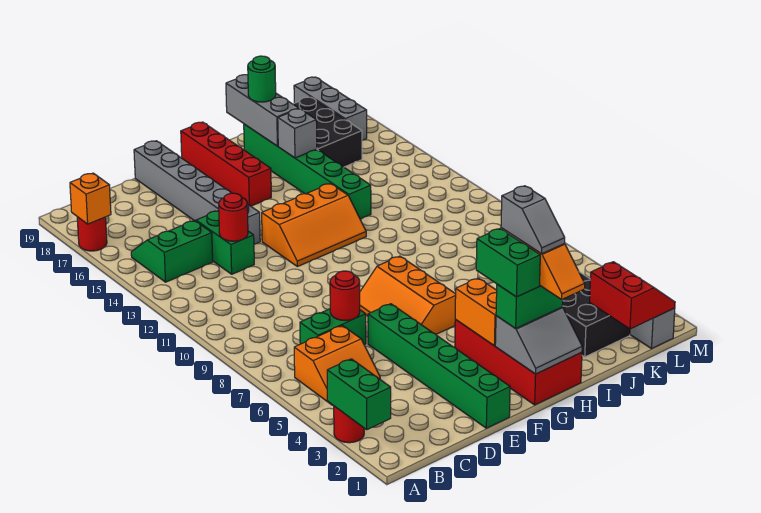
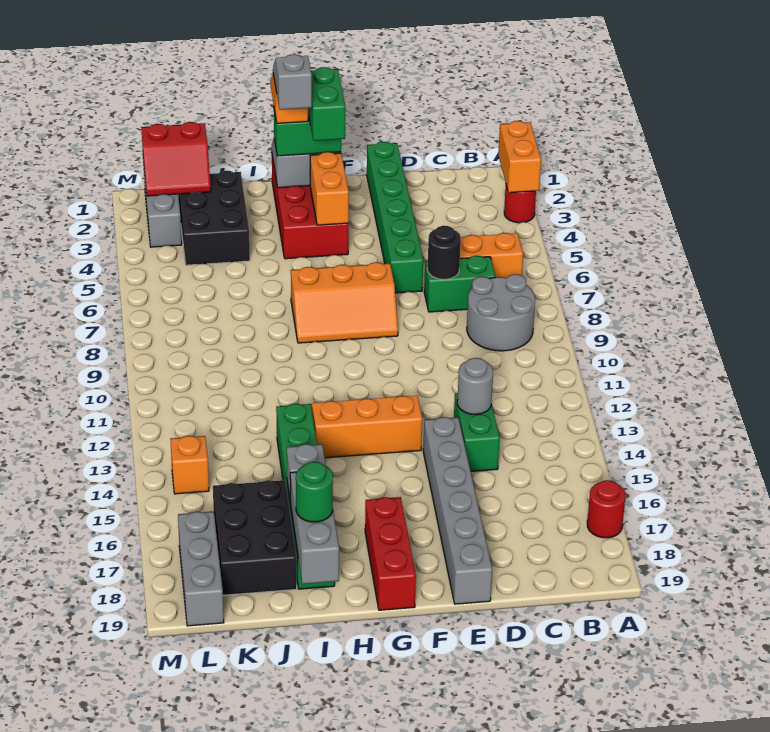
green brick A2:A3 level 2 -> orange brick A2:A3 level 2
orange brick A17 level 2 -> orange brick L14 level 1
none -> grey round brick B8:C9 level 1
green slope B14:C15 level 1 top 14 -> none
red round brick D7 level 2 -> black round brick D7 level 2
red round brick D13 level 2 -> grey round brick D13 level 2
orange slope F6:G8 level 1 top G -> orange slope F7:H8 level 1 top 7
red brick G16:G19 level 1 -> red brick G17:G19 level 1
red slope K1:L2 level 2 top K -> red slope K1:L2 level 2 top 1

